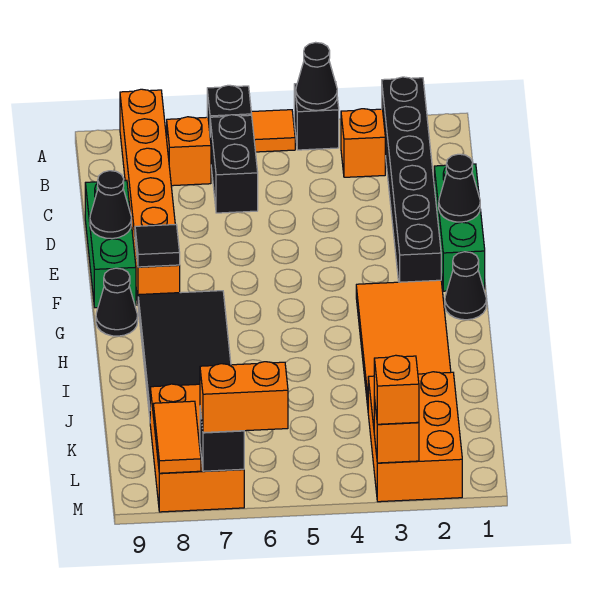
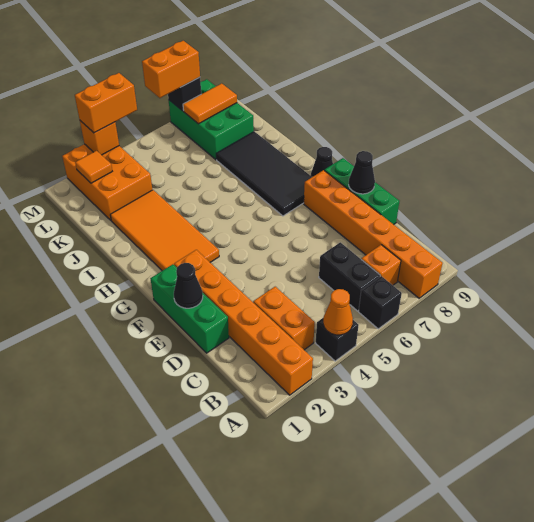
black brick A2:F2 level 1 -> orange brick A2:F2 level 1
black cone A4 level 2 -> orange cone A4 level 2
orange tile A5 level 1 -> orange tile L2 level 2
orange brick B3 level 1 -> orange brick B3:C3 level 1
black tile F8 level 2 -> none
black cone G1 level 1 -> none
orange brick K7:M8 level 1 -> green brick K7:M8 level 1
orange tile L8:M8 level 2 -> orange tile L7:L8 level 2
orange brick M3 level 3 -> orange brick M3:M4 level 3

